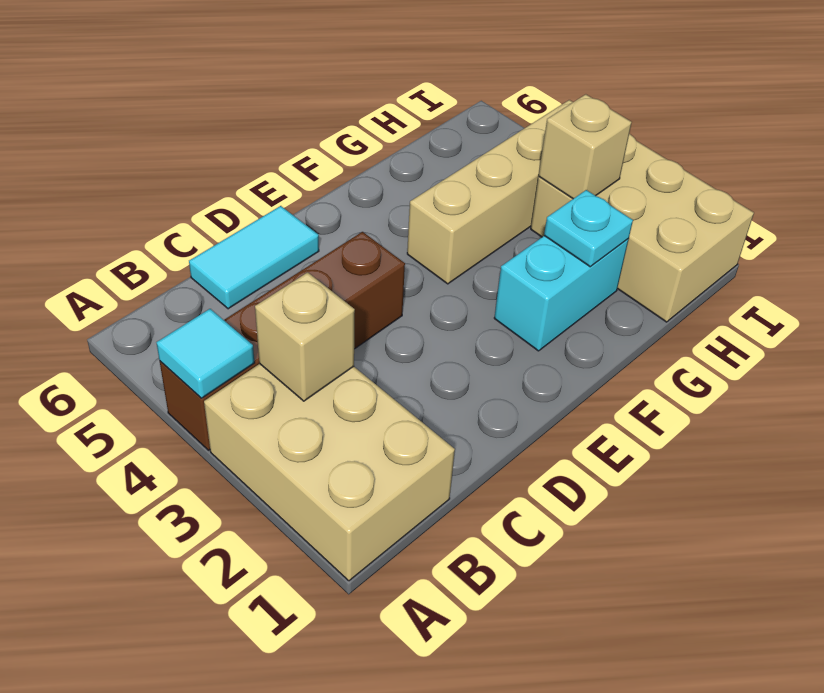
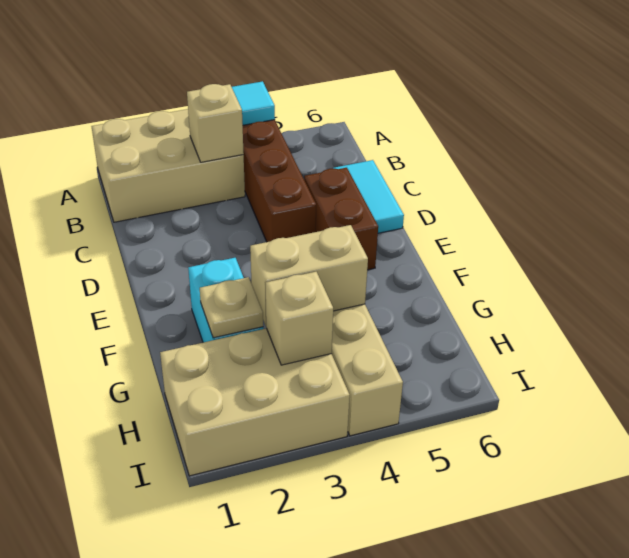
none -> brown brick D5:E5 level 1
cyan plate G2 level 2 -> tan plate G2 level 2
none -> tan brick G3:G4 level 2

